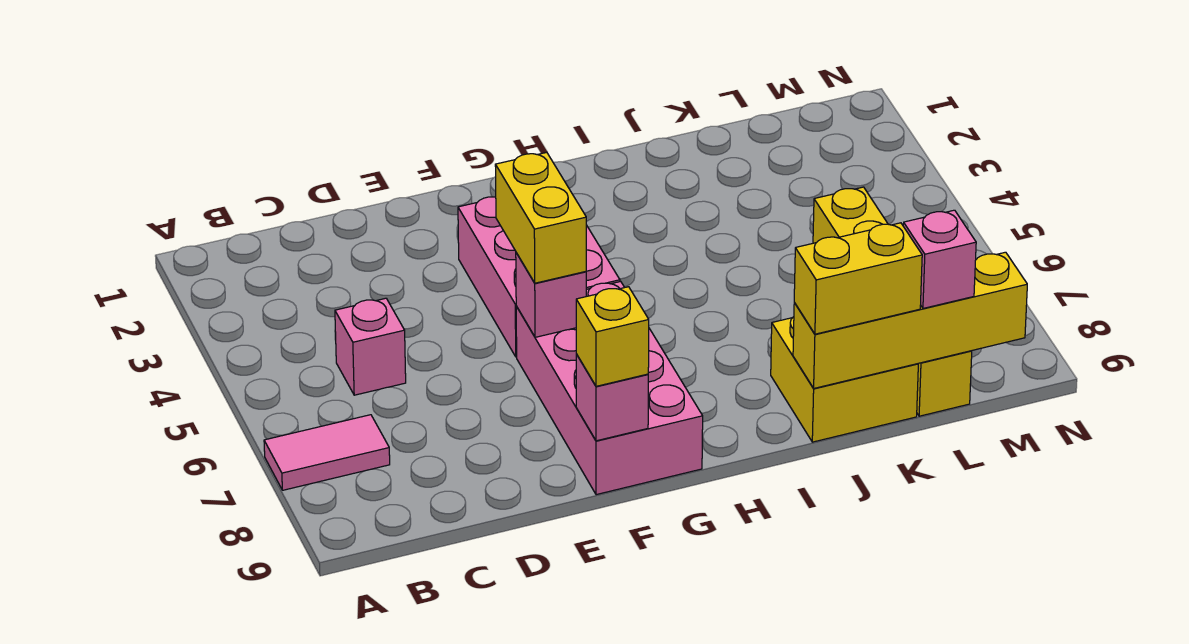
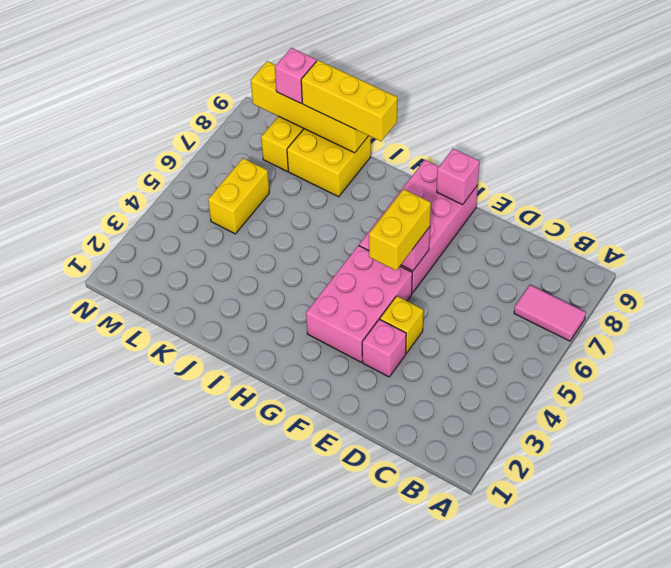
pink brick C5 level 1 -> pink brick E3 level 1
yellow brick F9 level 3 -> yellow brick E4 level 1
yellow brick J9:K9 level 3 -> yellow brick I9:K9 level 3

